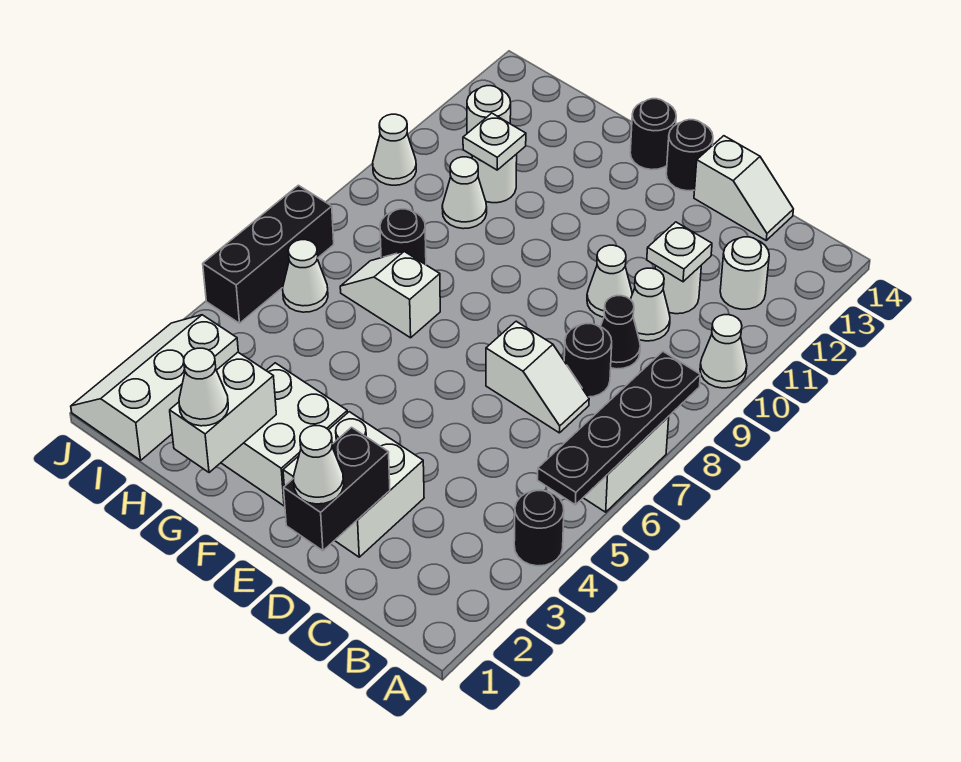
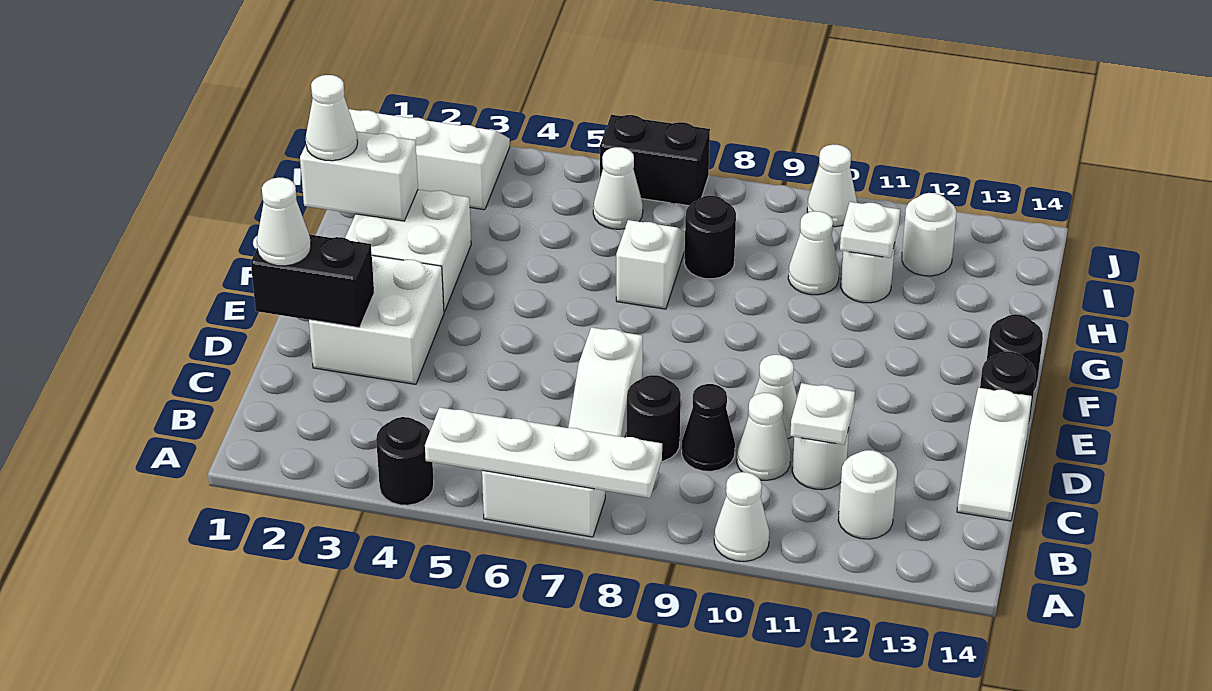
black plate A5:A8 level 2 -> white plate A5:A8 level 2
black brick J5:J7 level 1 -> black brick J6:J7 level 1

